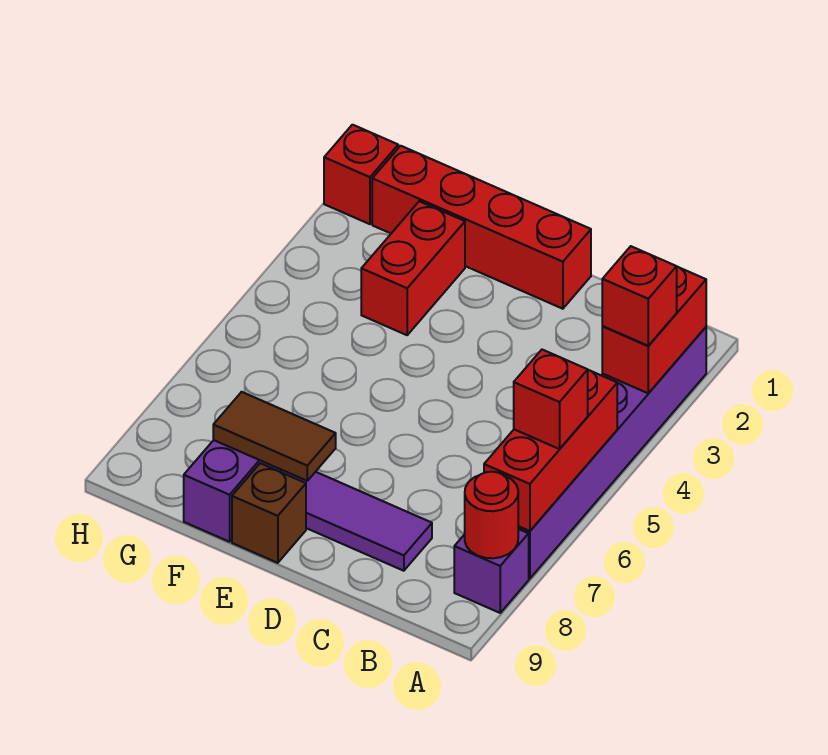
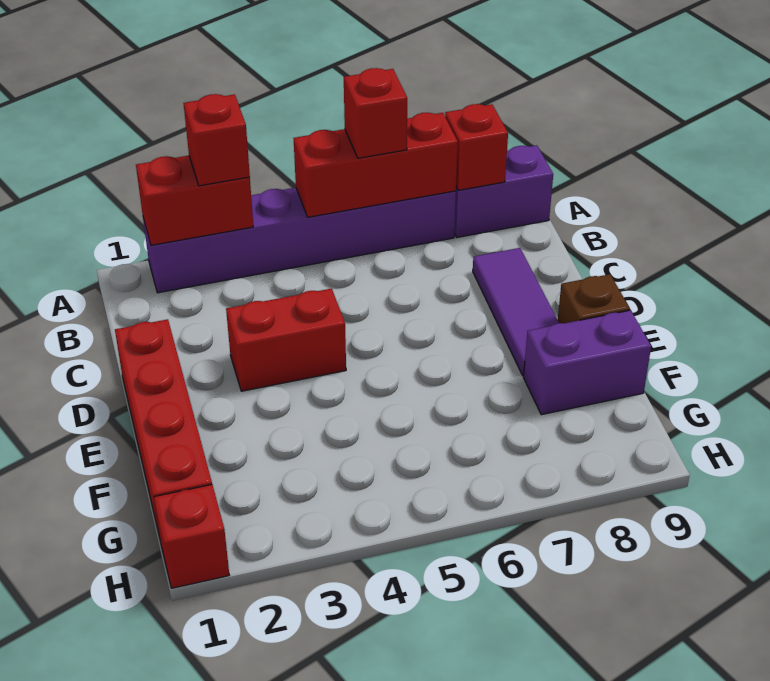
purple brick A8 level 1 -> purple brick A8:A9 level 1
red round brick A8 level 2 -> red brick A8 level 2
brown tile E8:F8 level 2 -> none
red brick F2:F3 level 1 -> red brick D3:D4 level 1

